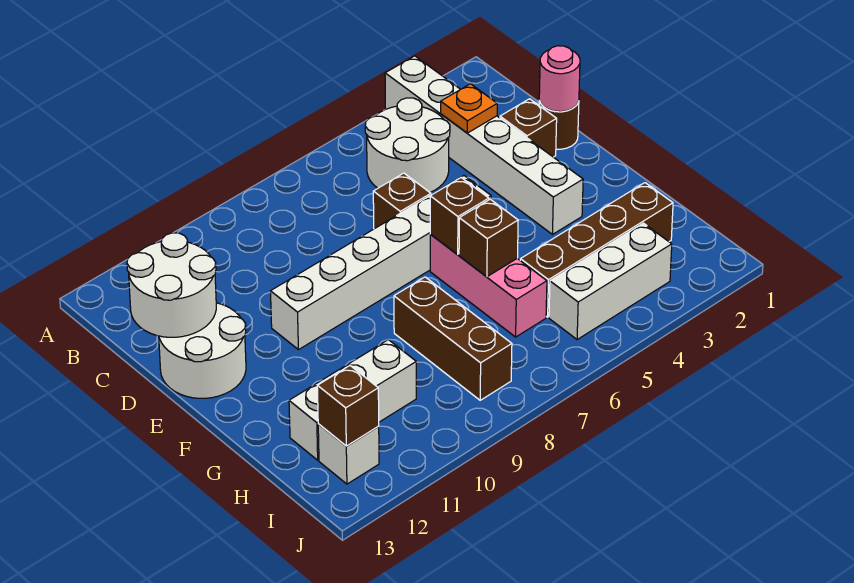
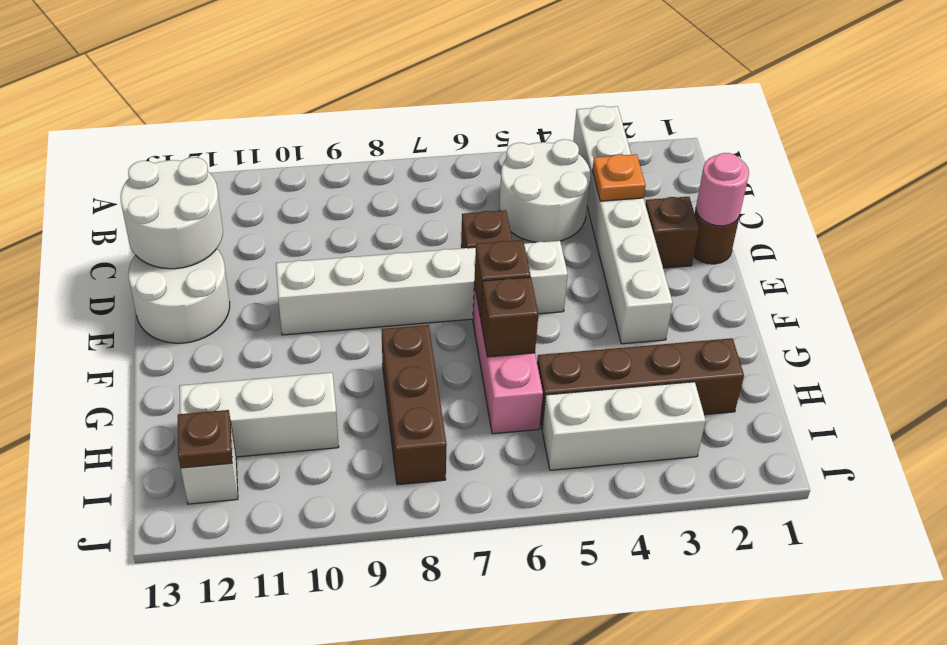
brown brick I12 level 2 -> brown plate I12 level 2

